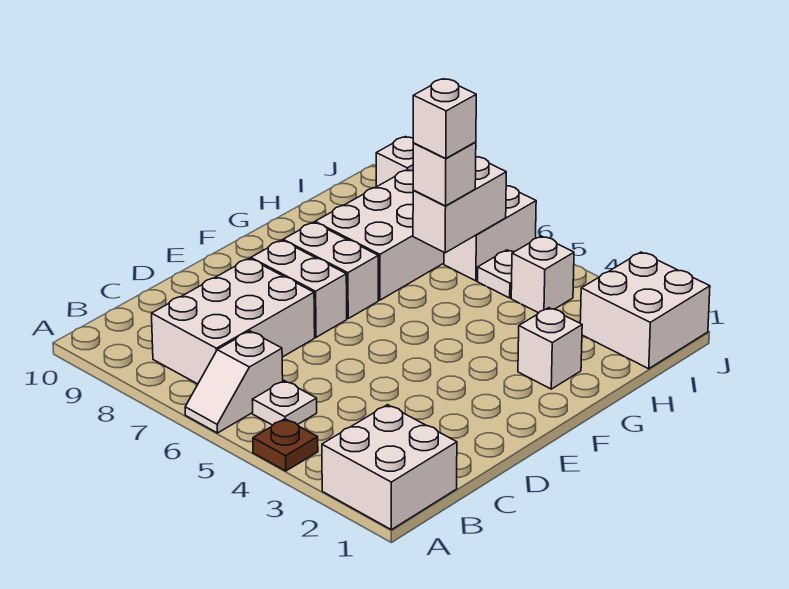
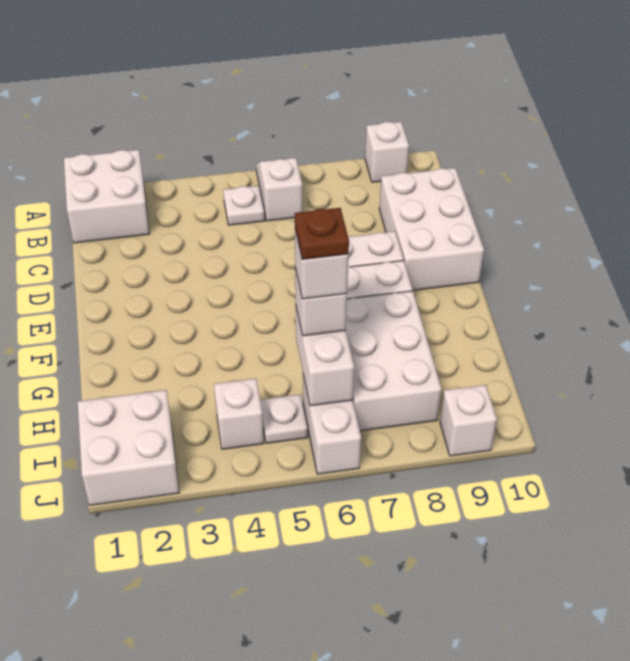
brown plate A4 level 1 -> brown plate H6 level 5
white brick B7:D8 level 1 -> white brick C9:E10 level 1
white brick G2 level 1 -> white brick A9 level 1

